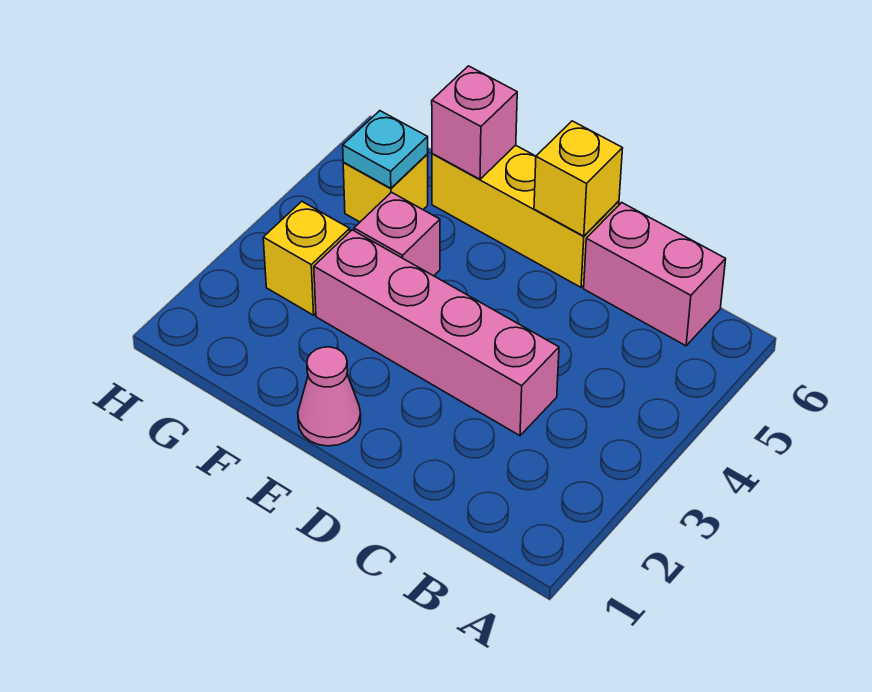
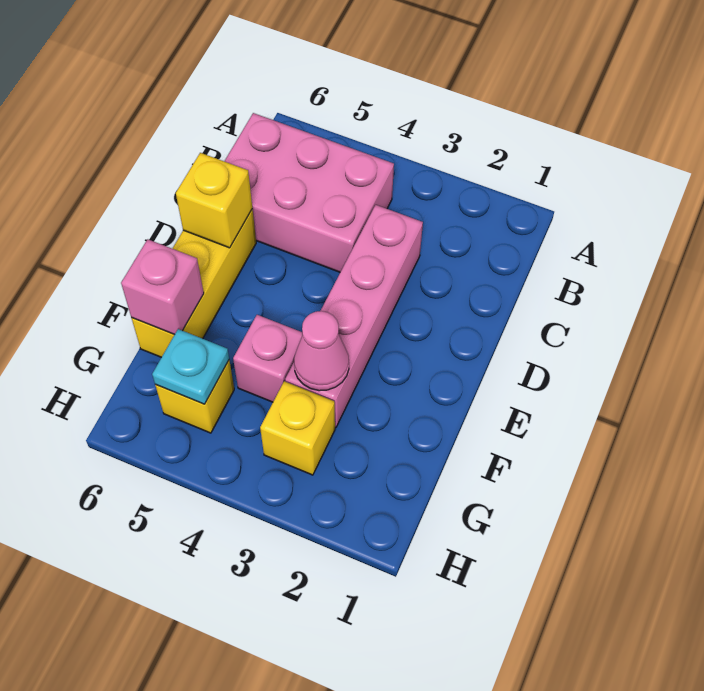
pink brick B6:C6 level 1 -> pink brick B4:C6 level 1
pink cone E1 level 1 -> pink cone F3 level 2

